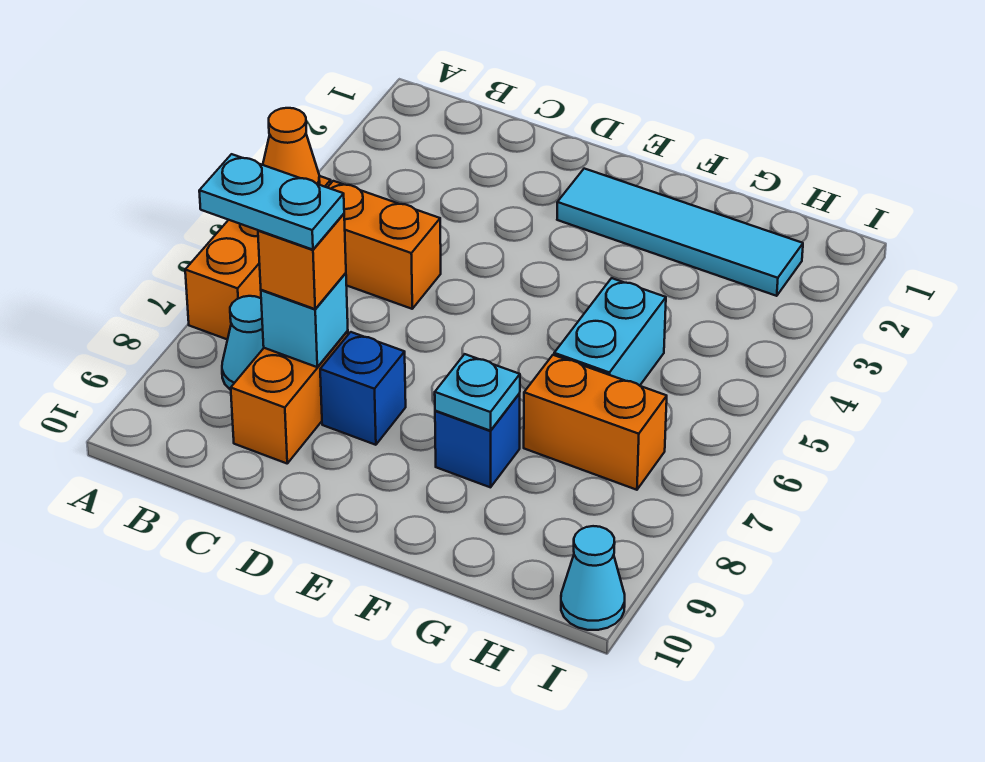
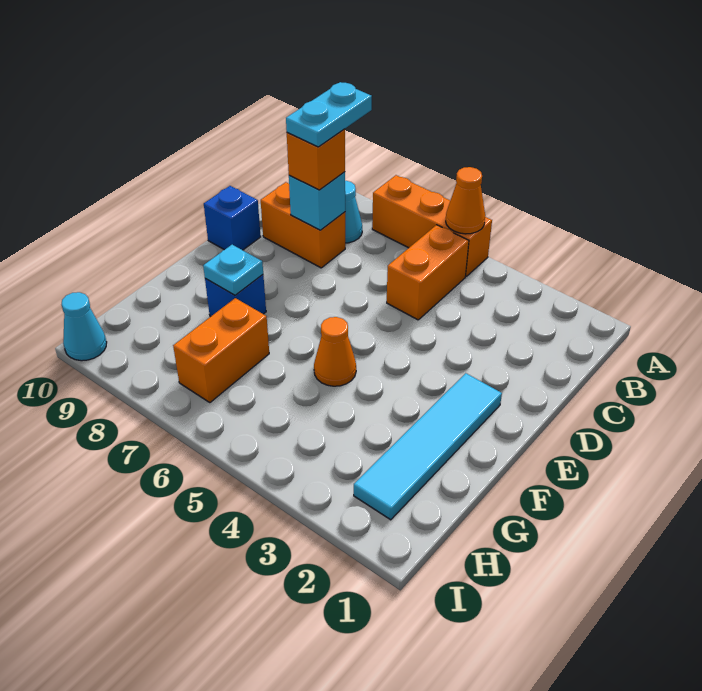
blue brick D8 level 1 -> blue brick D10 level 1
none -> orange cone F5 level 1
cyan brick G5:G6 level 1 -> none

